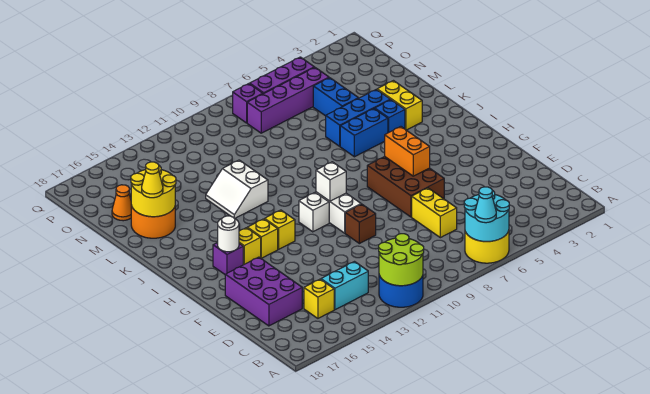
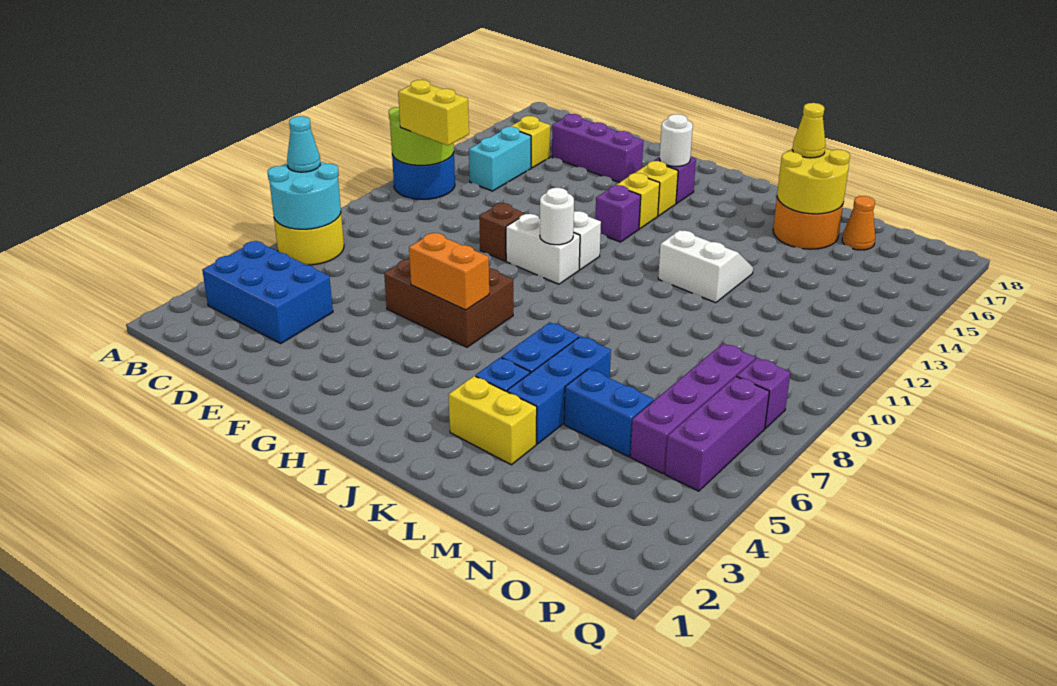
none -> blue brick B3:D4 level 1
yellow brick D7:E7 level 1 -> yellow brick B11:C11 level 3
purple brick D16:F17 level 1 -> purple brick D16:F16 level 1
white brick H10 level 2 -> white round brick H10 level 2
yellow brick H13 level 1 -> purple brick H13 level 1

